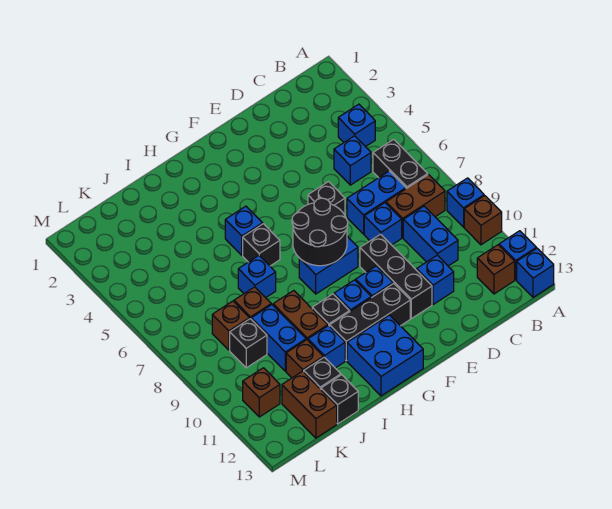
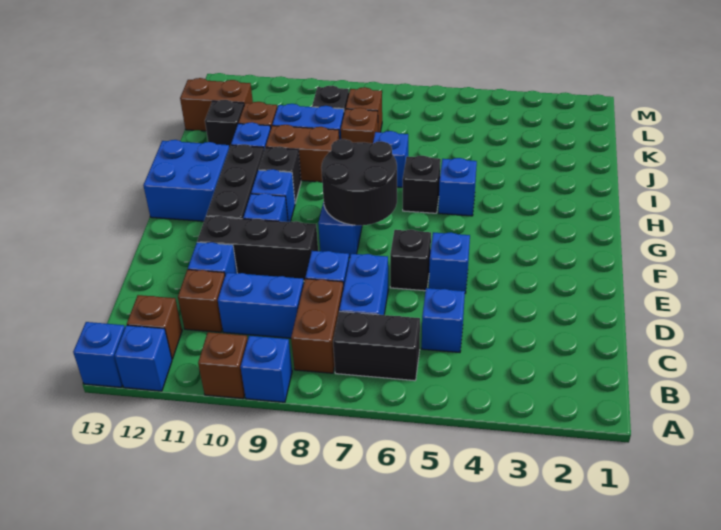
blue brick B4 level 1 -> blue brick E5 level 1
black brick J13 level 1 -> none
brown brick L11 level 1 -> brown brick C11 level 1

